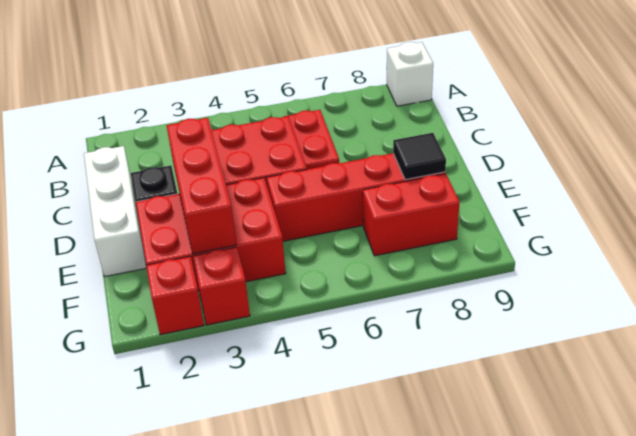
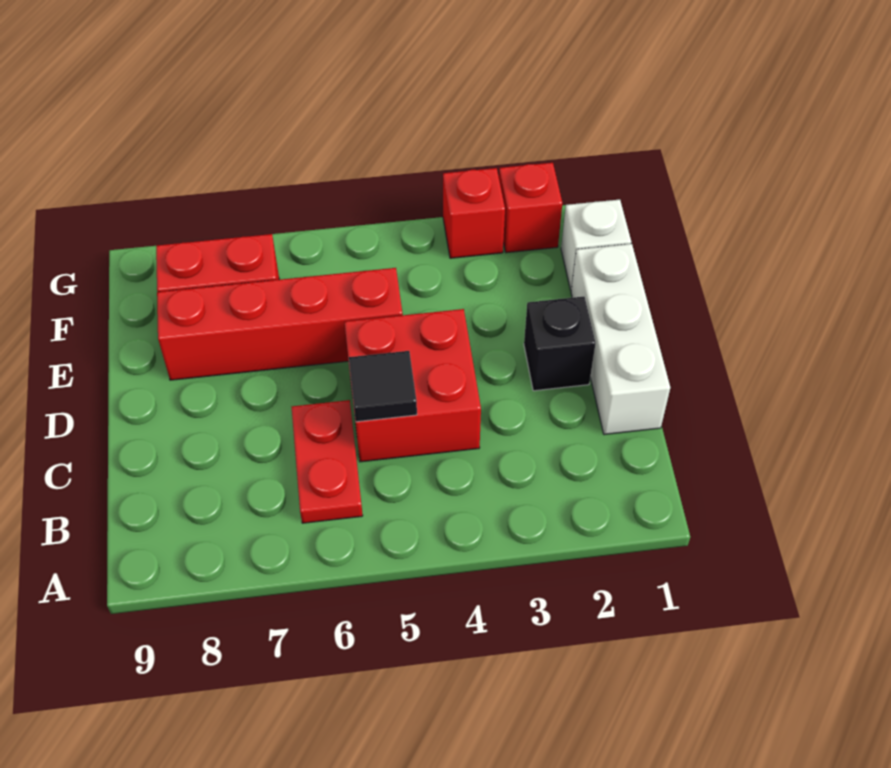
white brick A9 level 1 -> white brick F1 level 1
red brick D3:F3 level 2 -> none
red brick E2:F4 level 1 -> none
black tile E8 level 2 -> black tile C5 level 2

